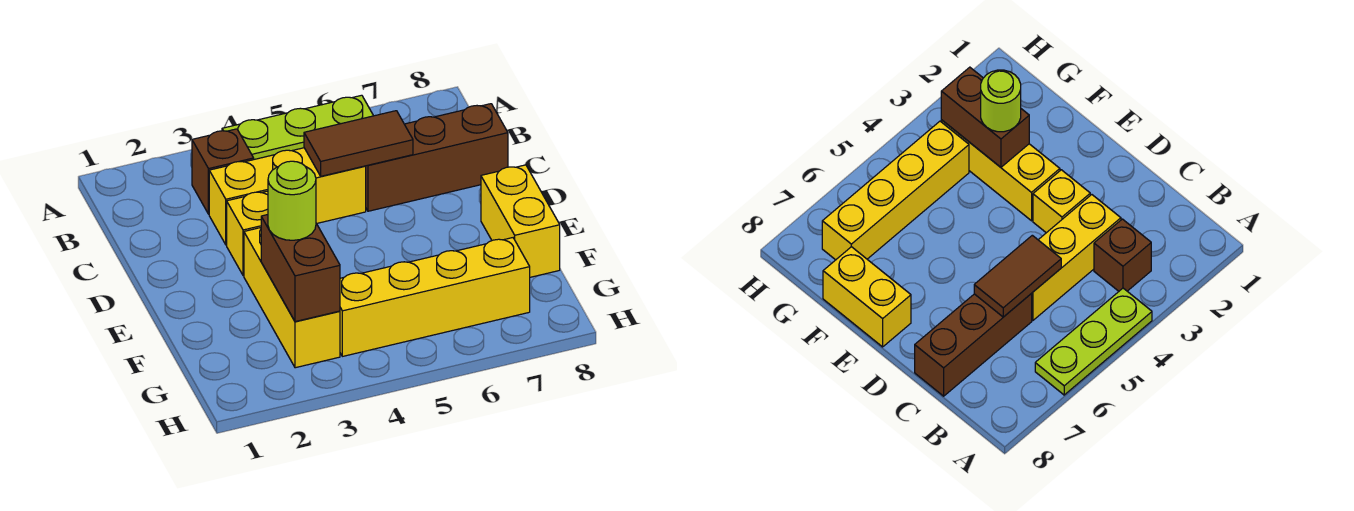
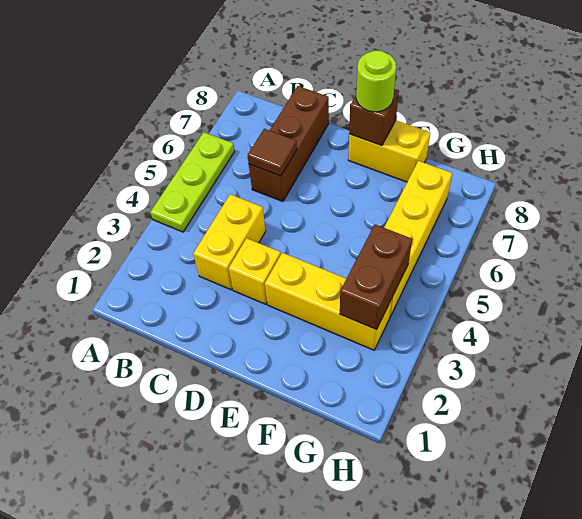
brown brick B3 level 1 -> brown brick E8 level 2
yellow brick C3:C5 level 1 -> yellow brick C3:C4 level 1
brown tile C5:C6 level 2 -> brown tile C6 level 2
brown brick F3:G3 level 2 -> brown brick G3:G4 level 2
lime round brick F3 level 3 -> lime round brick E8 level 3

